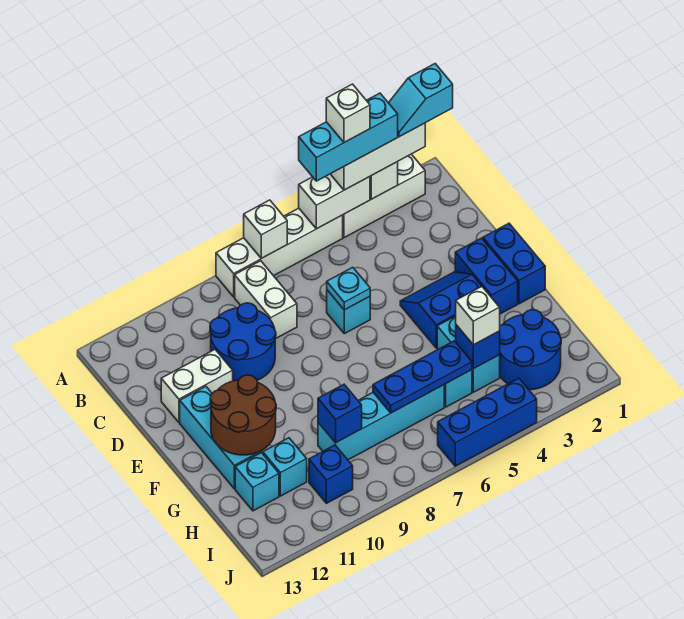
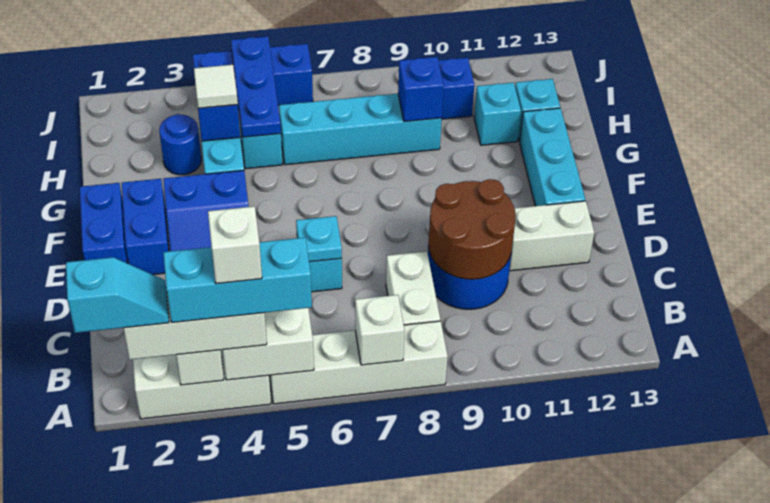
brown round brick F11:G12 level 2 -> brown round brick C9:D10 level 2
blue round brick H2:I3 level 1 -> blue round brick H3 level 1
white brick H4 level 3 -> white tile H4 level 3
blue plate H5:H7 level 2 -> blue plate H5:J5 level 2

